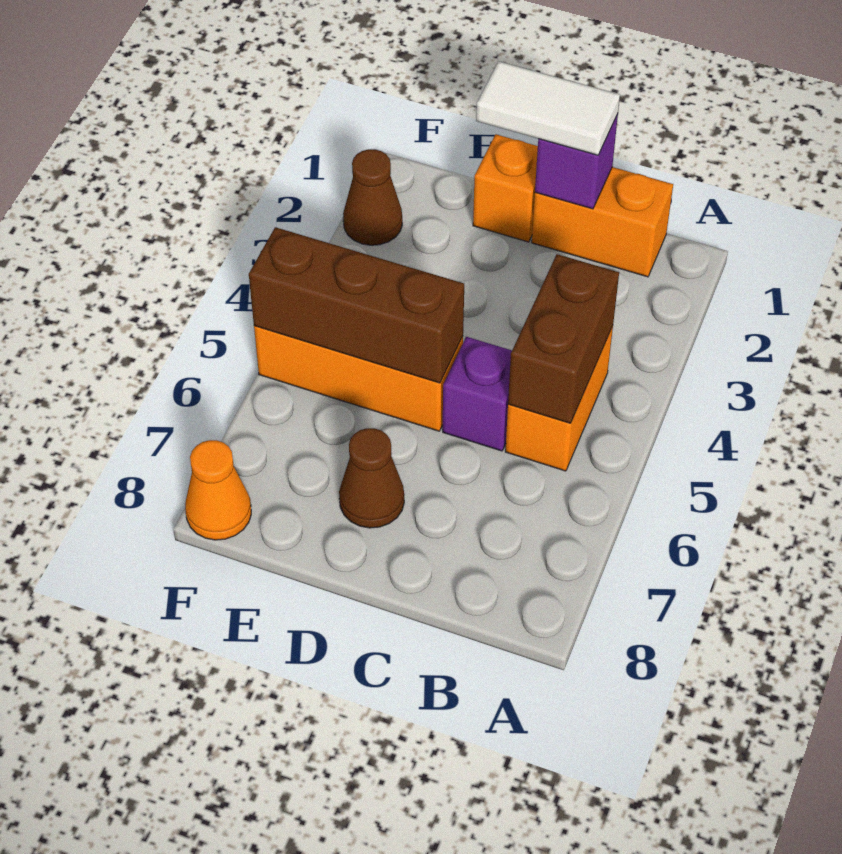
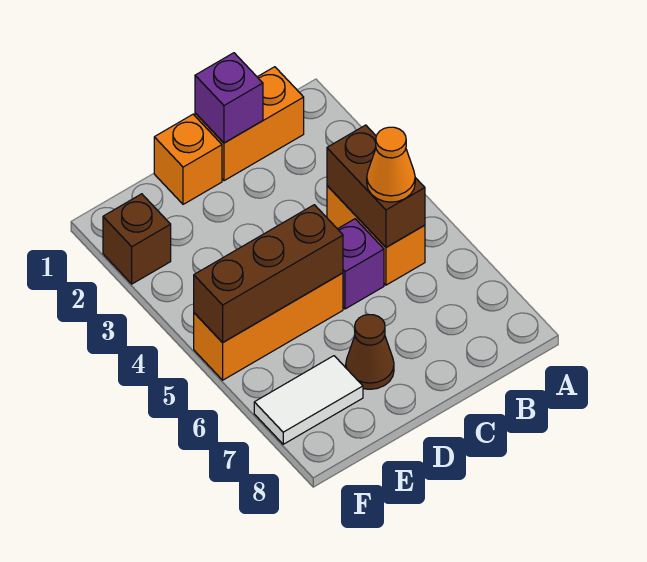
white tile C1:D1 level 3 -> white tile E7:F7 level 1
brown cone F2 level 1 -> brown brick F2 level 1
orange cone F8 level 1 -> orange cone B5 level 3

